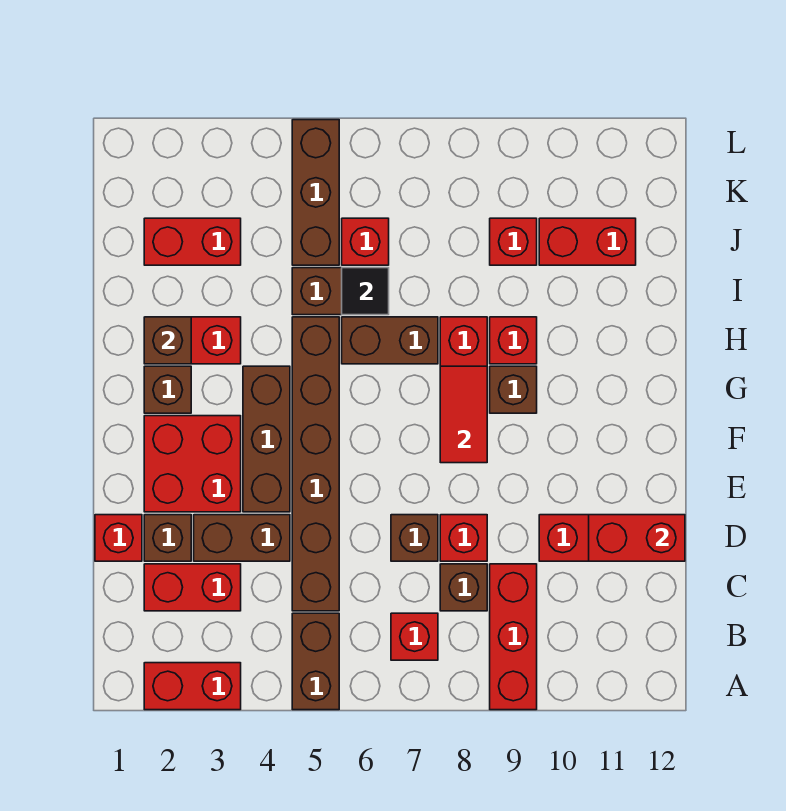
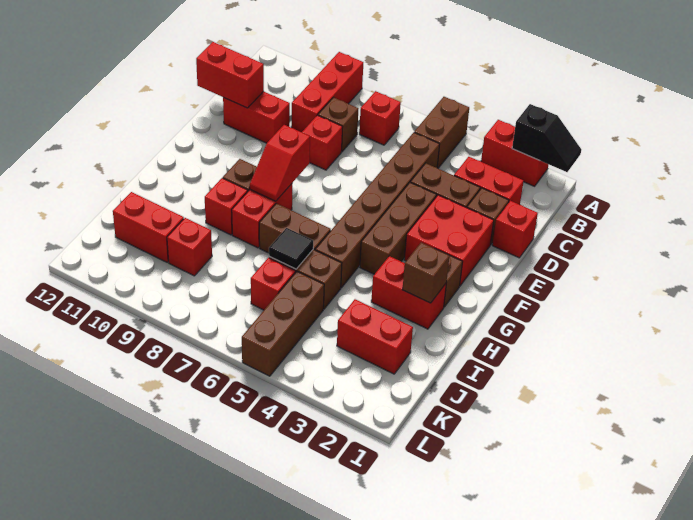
none -> black slope A1:A2 level 2 top 2
brown brick D7 level 1 -> none
red tile F8:G8 level 2 -> red slope F8:G8 level 2 top F

